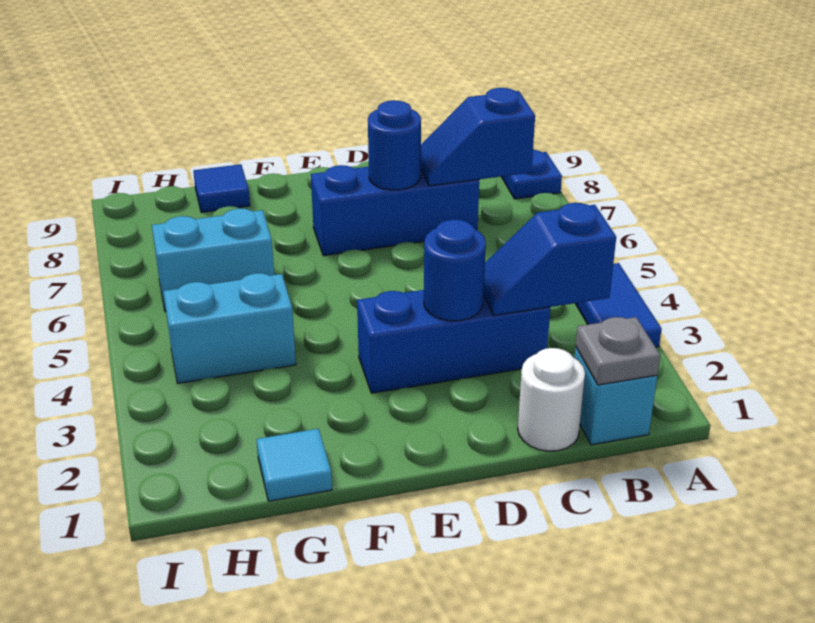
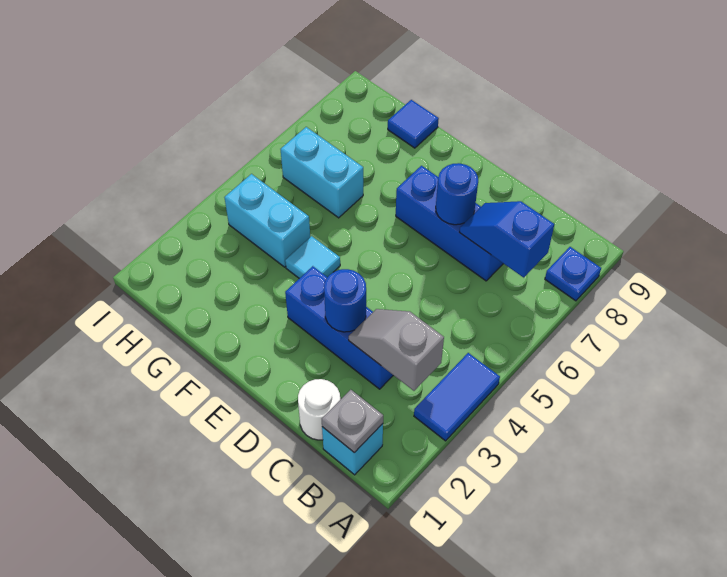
blue slope B3:C3 level 2 top B -> grey slope B3:C3 level 2 top B
cyan tile G1 level 1 -> cyan tile F4 level 1

